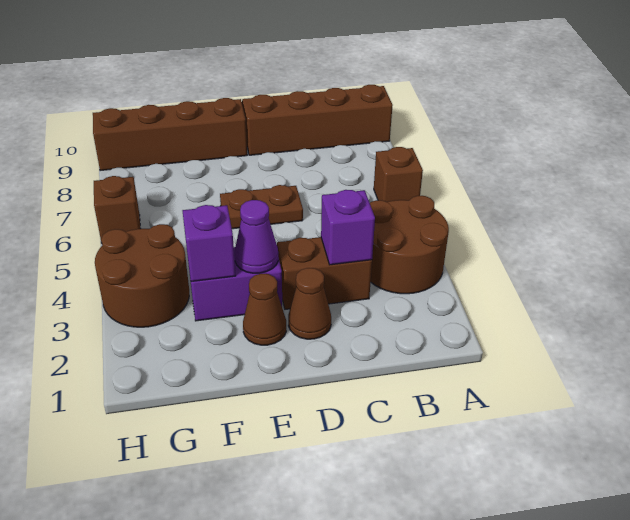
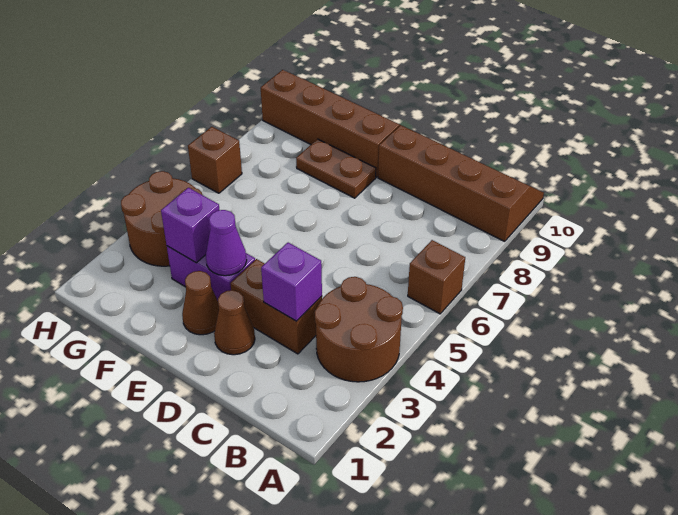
brown plate D6:E6 level 1 -> brown plate E8:F8 level 1

